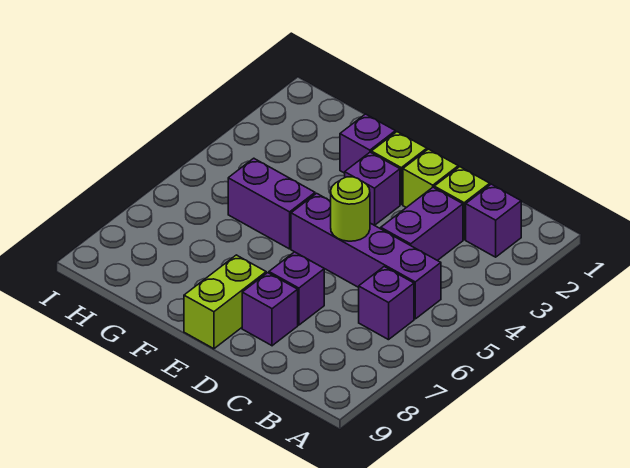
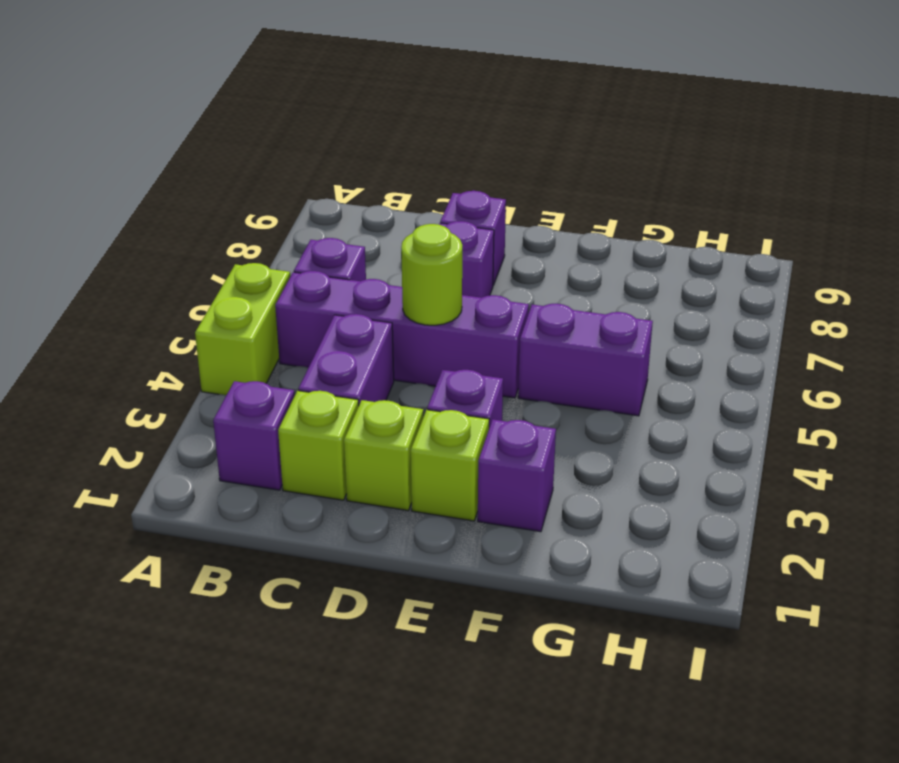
lime brick E8:E9 level 1 -> lime brick A4:A5 level 1

